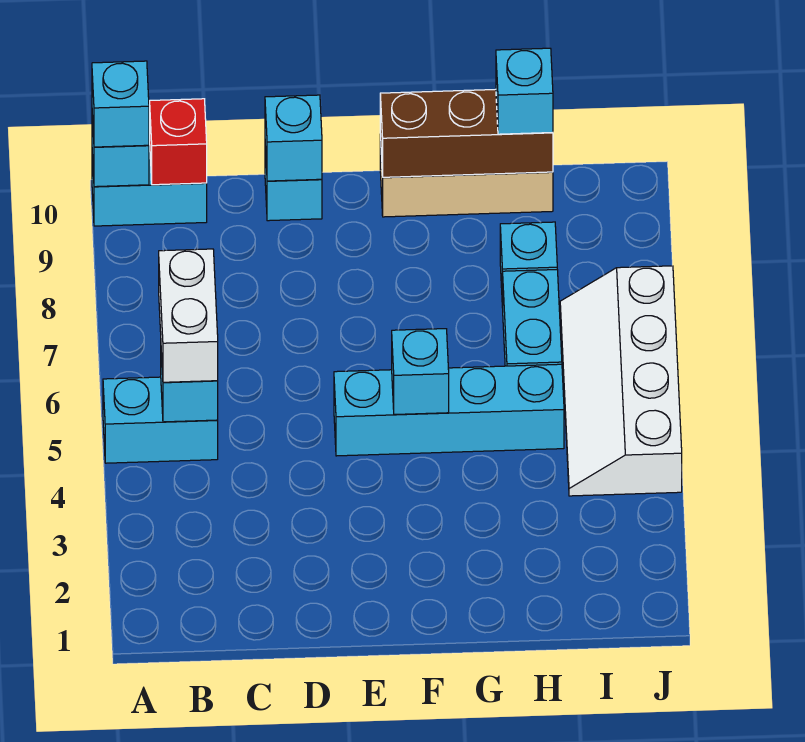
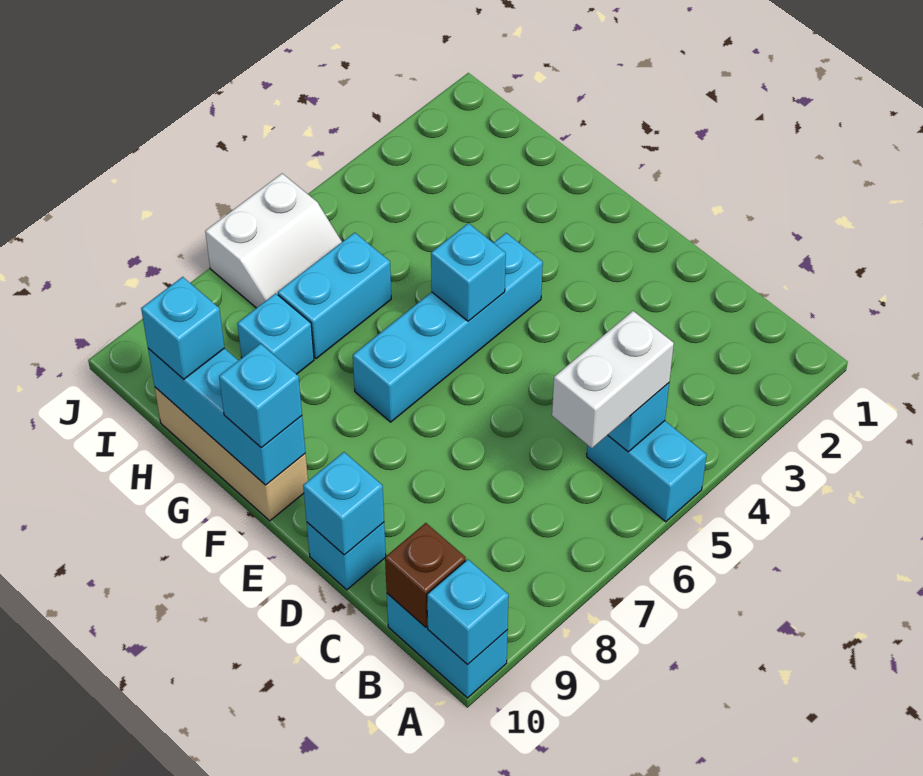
cyan brick A10 level 3 -> cyan brick F10 level 3
red brick B10 level 2 -> brown brick B10 level 2
cyan brick E5:H5 level 1 -> cyan brick F4:F7 level 1
brown brick F10:H10 level 2 -> cyan brick F10:H10 level 2
white slope I4:J7 level 1 top J -> white slope I6:J7 level 1 top J

